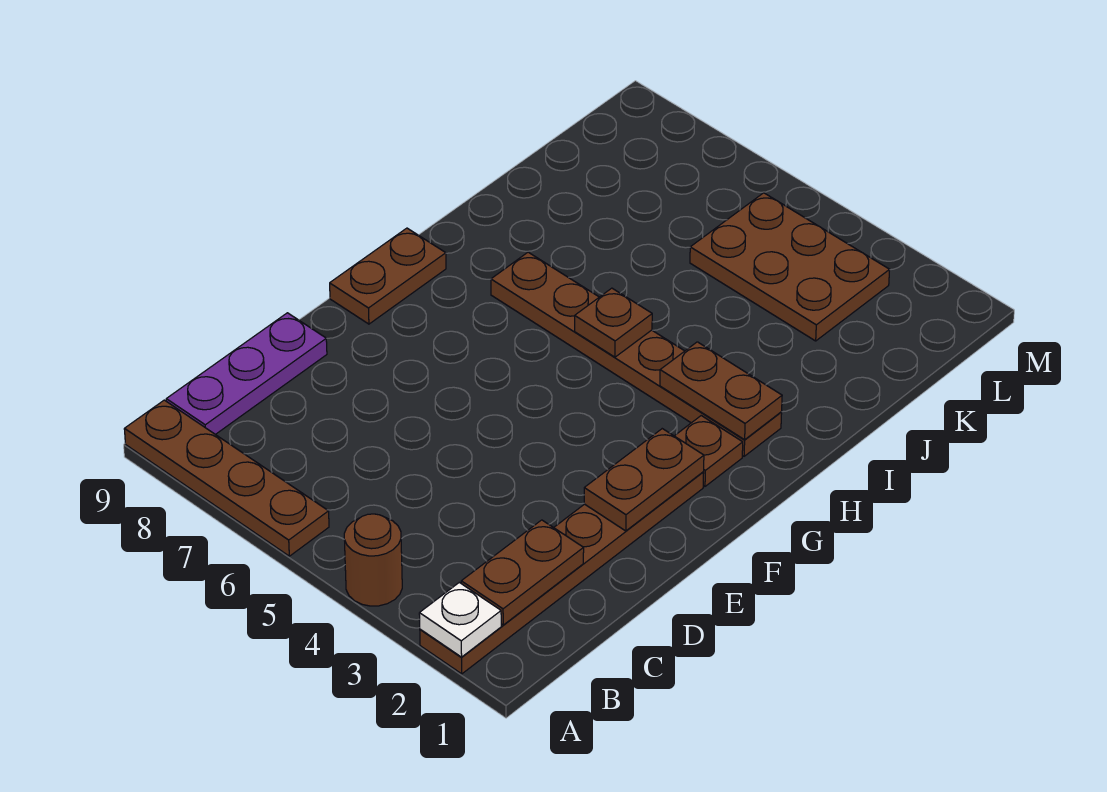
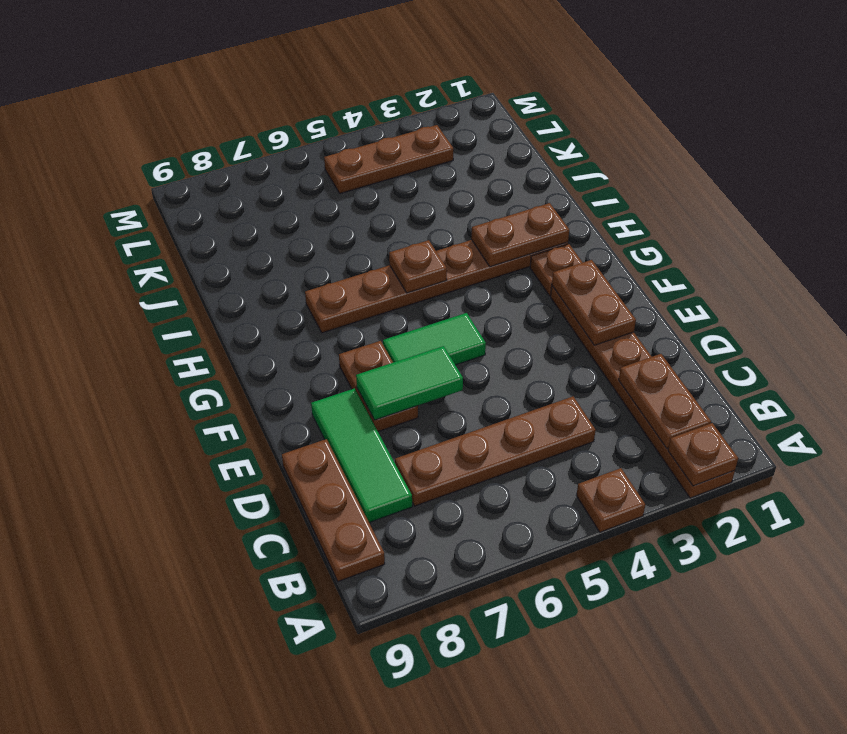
white plate A2 level 2 -> brown plate A2 level 2
brown round brick A4 level 1 -> brown plate A4 level 1
brown plate A6:A9 level 1 -> brown plate C4:C7 level 1
purple plate B9:D9 level 1 -> brown plate B9:D9 level 1
none -> green tile C8:E8 level 1
none -> green tile E6:E7 level 2
none -> green tile F5:F6 level 1
brown plate F9:G9 level 1 -> brown plate E7:F7 level 1
brown plate K3:L5 level 1 -> brown plate L3:L5 level 1

